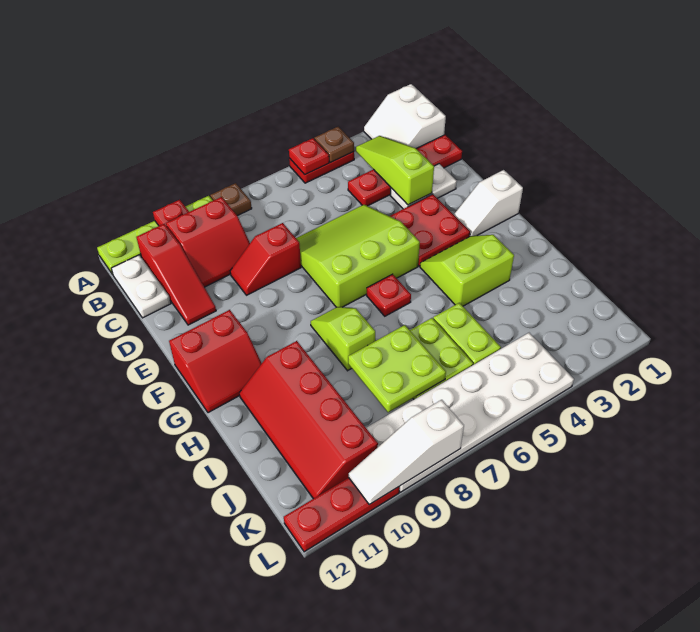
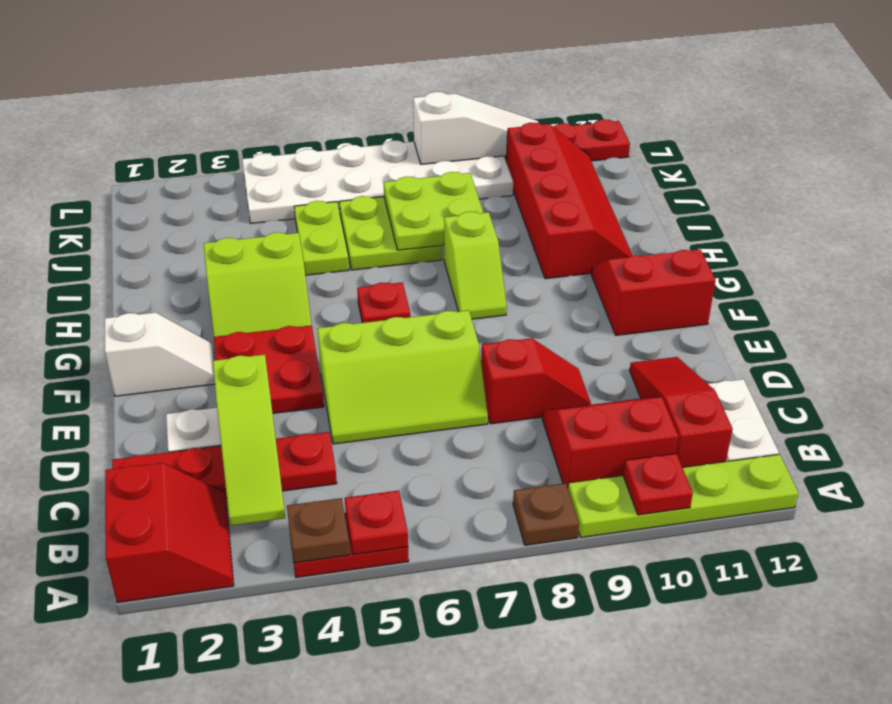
white slope A1:B2 level 1 top 1 -> red slope A1:B2 level 1 top 1
lime slope D5:F7 level 1 top F -> lime slope D5:E7 level 1 top E

